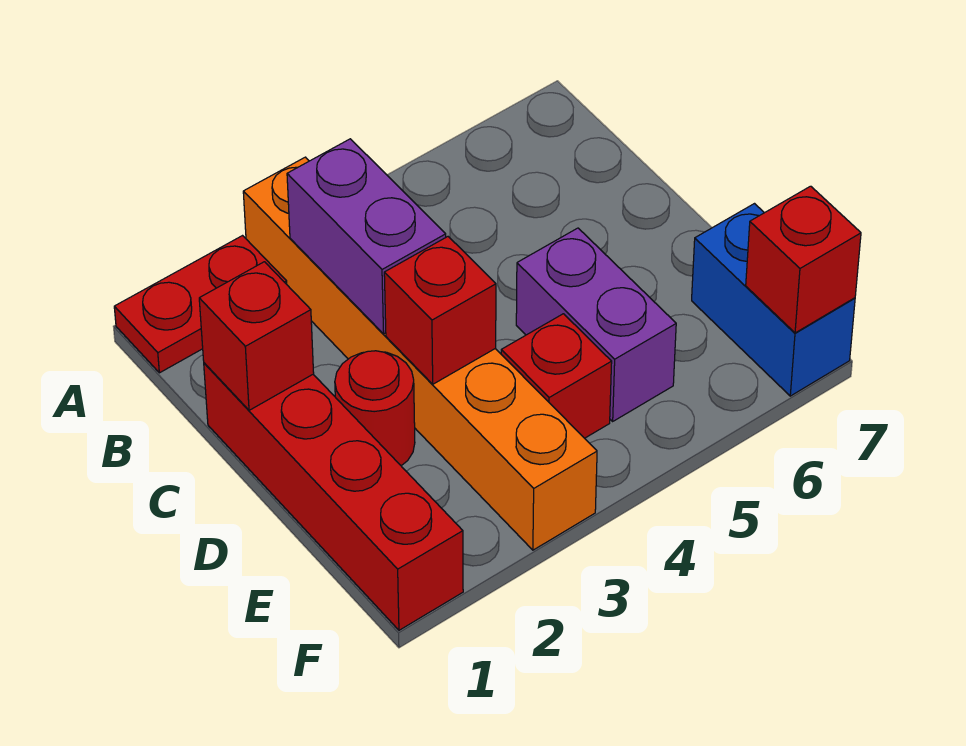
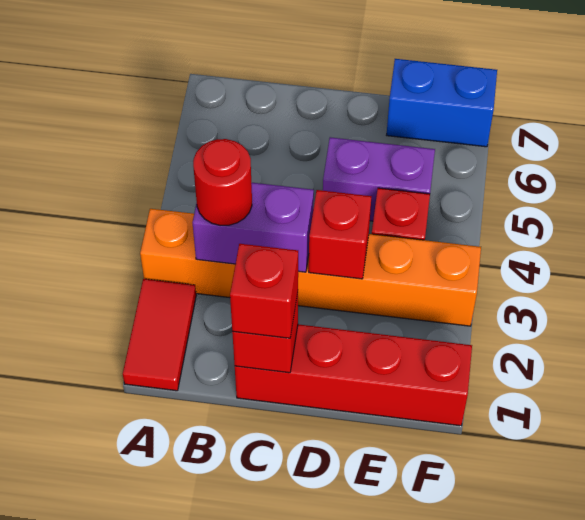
red plate A1:A2 level 1 -> red tile A1:A2 level 1
red round brick D2 level 1 -> red round brick B3 level 3
red brick F7 level 2 -> red brick C1 level 3

